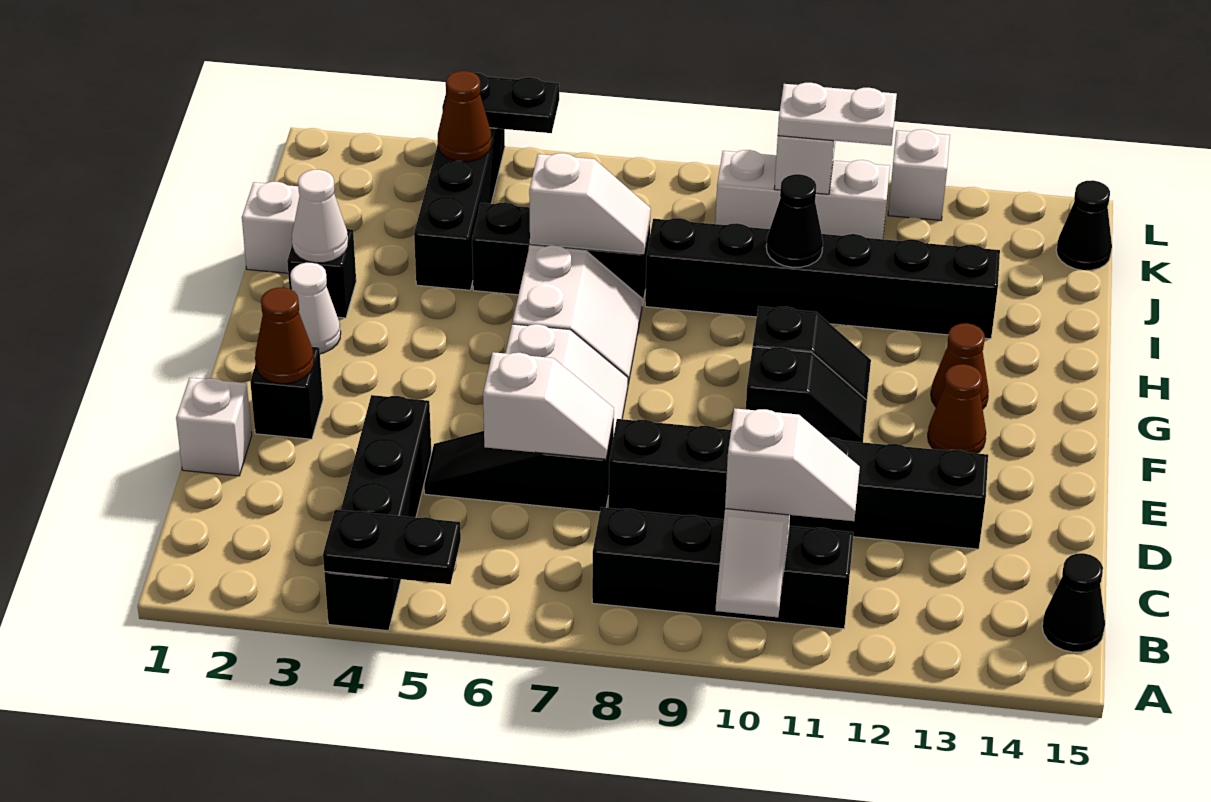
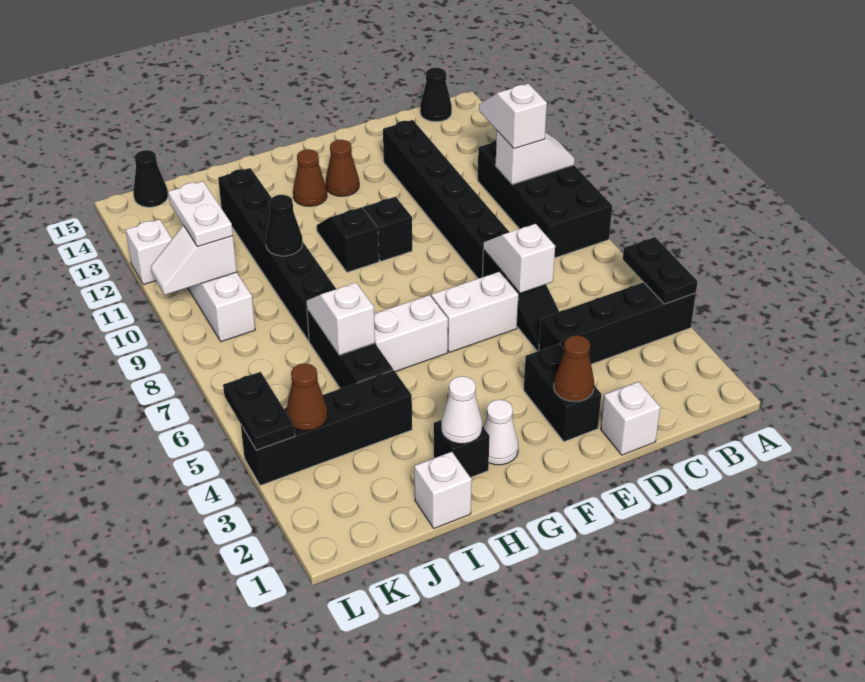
black brick B8:B11 level 1 -> black brick A8:B11 level 1
black brick E2 level 1 -> black brick E2:E3 level 1

